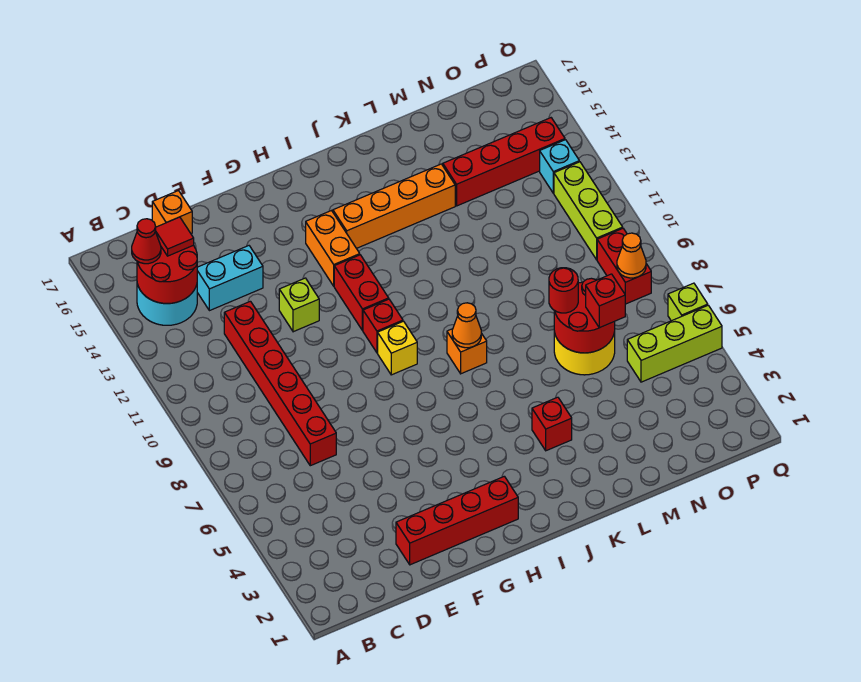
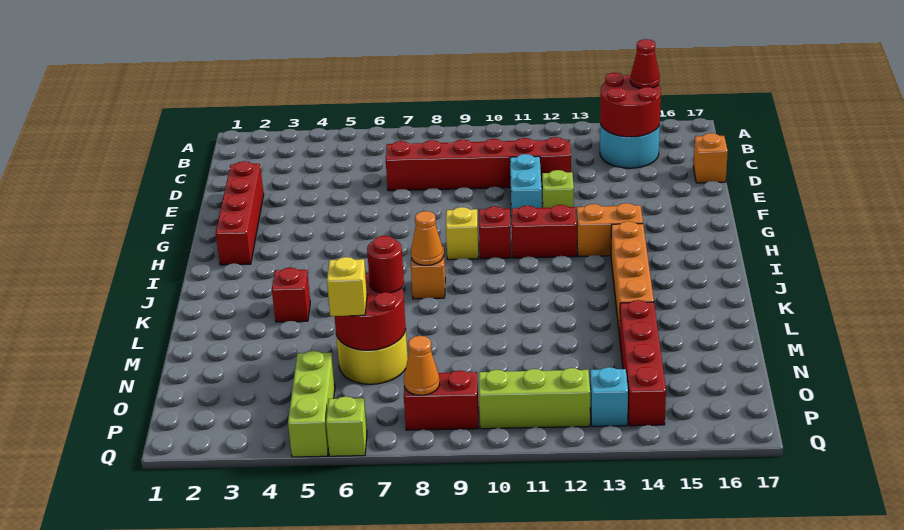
red tile C15 level 3 -> none
cyan brick D14:E14 level 1 -> cyan brick E11:F11 level 1
red brick N6 level 3 -> yellow brick N6 level 3

